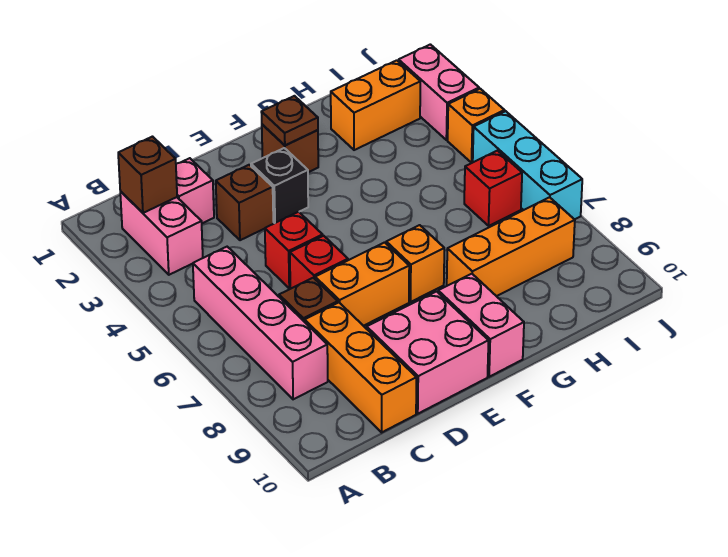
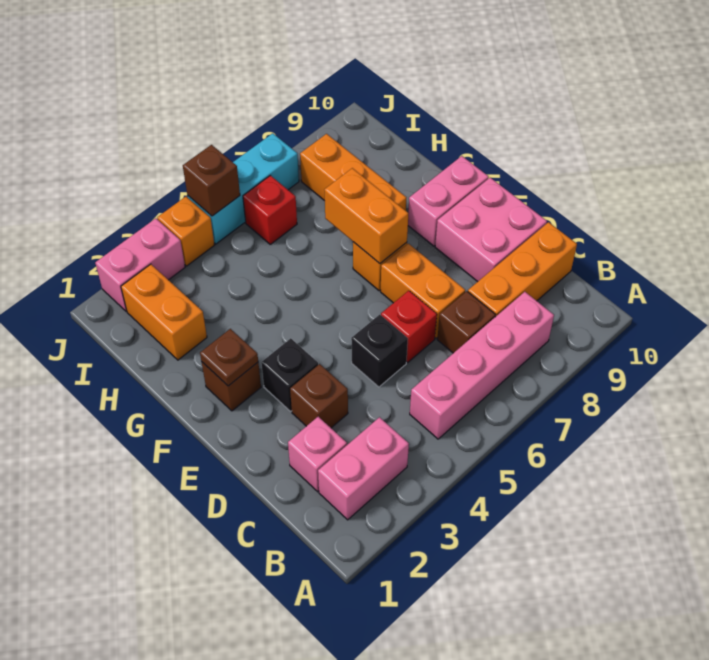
brown brick B2 level 2 -> brown brick J5 level 2
red brick D5 level 1 -> black brick D5 level 1
none -> orange brick F7:G7 level 2

